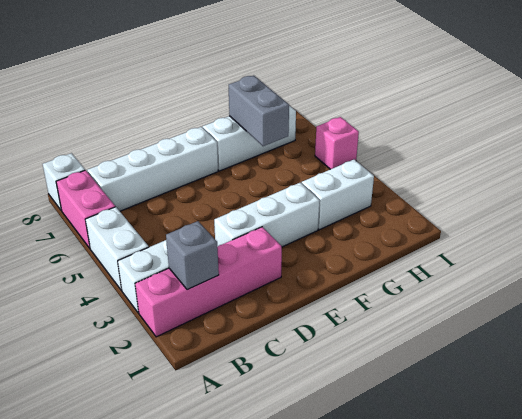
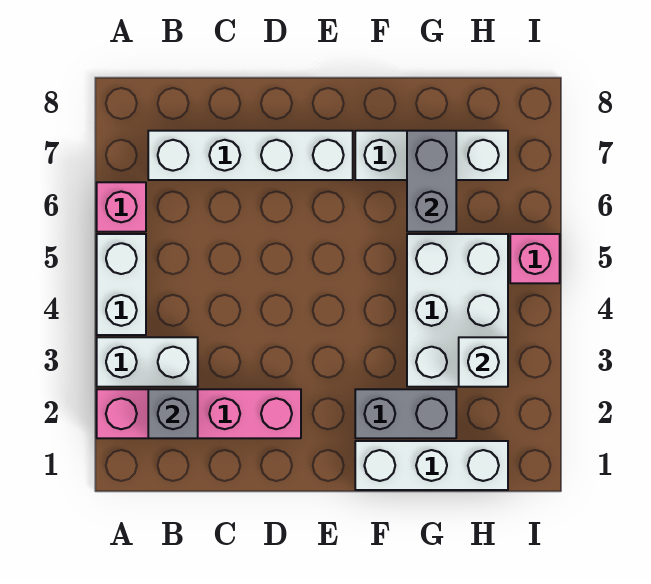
pink brick A6:A7 level 1 -> pink brick A6 level 1
white brick A8 level 1 -> white brick H3 level 2
white brick D3:F3 level 1 -> white brick F1:H1 level 1
none -> grey brick F2:G2 level 1
white brick G3:H3 level 1 -> white brick G3:H5 level 1

